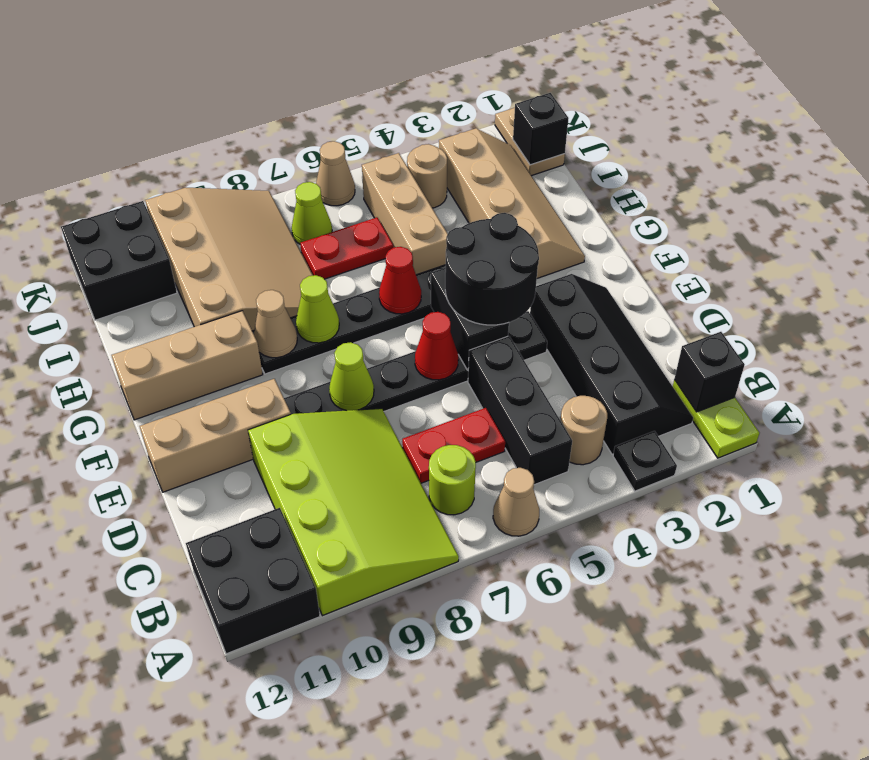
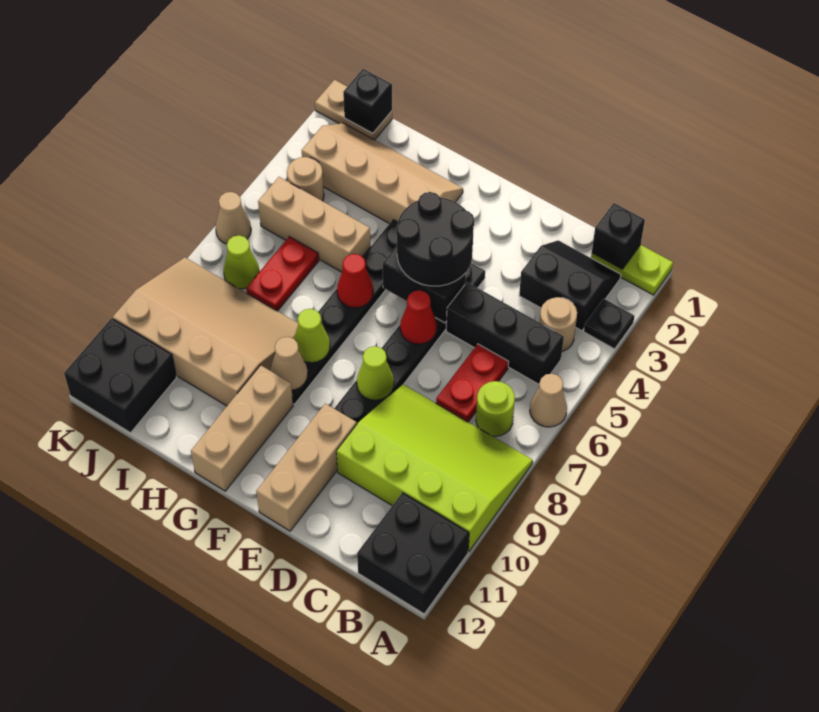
black slope B2:E3 level 1 top 3 -> black slope B2:C3 level 1 top 3

